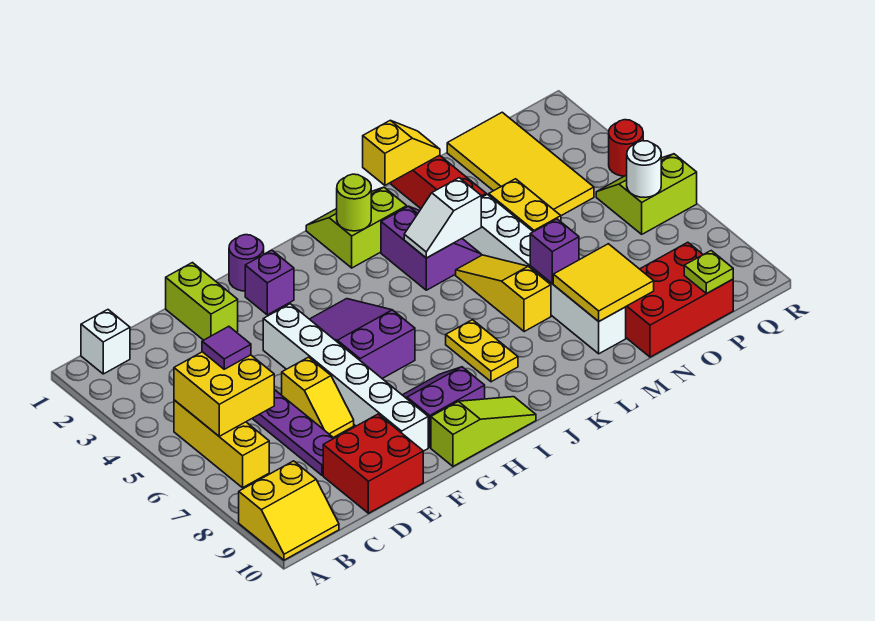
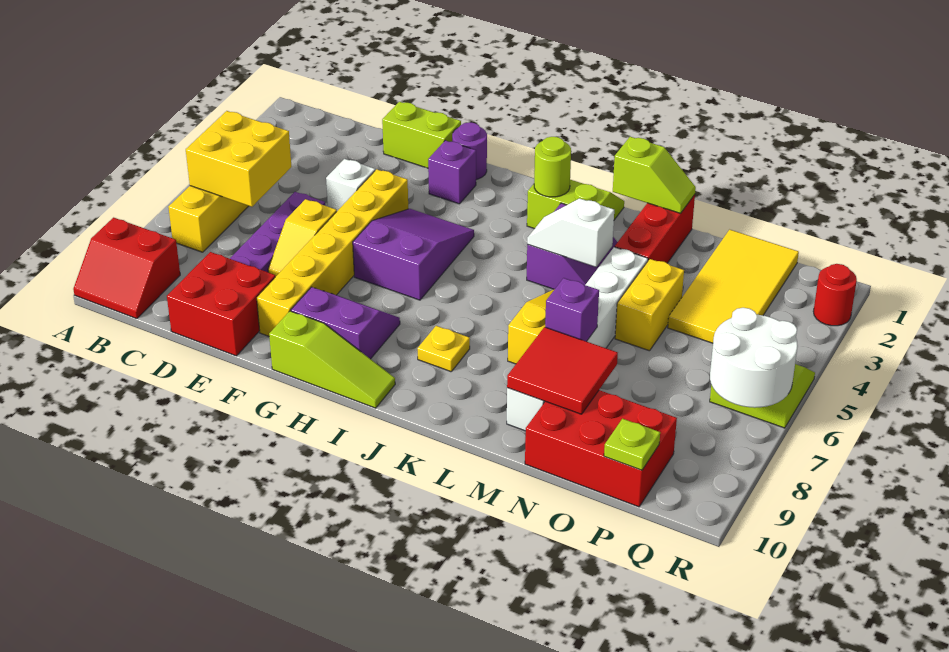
yellow slope A9:B10 level 1 top 9 -> red slope A9:B10 level 1 top 9
white brick B1 level 1 -> white brick E4 level 1
purple tile C5 level 3 -> none
lime brick E1:E2 level 1 -> lime brick E1:F1 level 1
white brick F4:F9 level 1 -> yellow brick F4:F9 level 1
yellow plate J7:J8 level 1 -> yellow plate J8 level 1
yellow slope L1:M1 level 2 top L -> lime slope L1:M1 level 2 top L
yellow tile M8:N9 level 2 -> red tile M8:N9 level 2
white round brick Q6 level 2 -> white round brick Q6:R7 level 2
red round brick R4 level 1 -> red round brick R2 level 1

